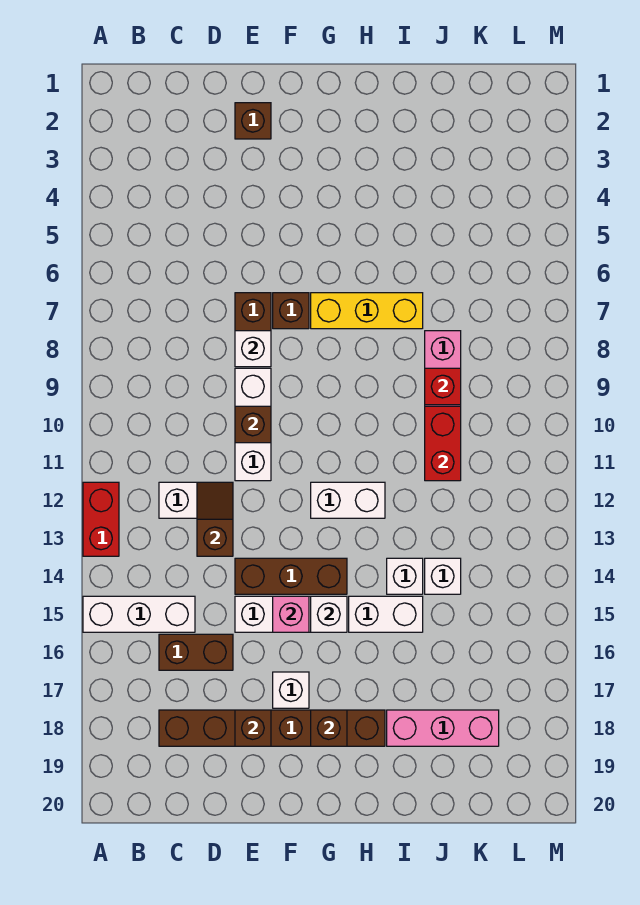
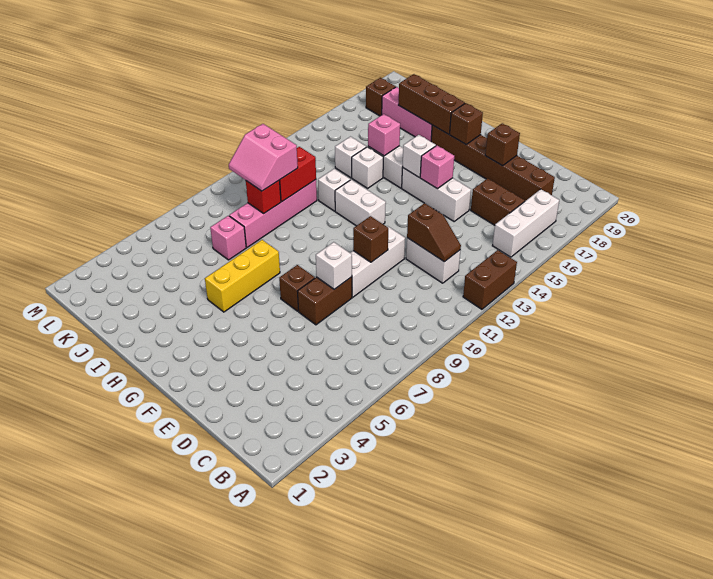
red brick A12:A13 level 1 -> brown brick A12:A13 level 1
white brick A15:C15 level 1 -> white brick B15:B17 level 1
brown slope D12:D13 level 2 top 13 -> brown slope C12:D12 level 2 top D
brown brick E2 level 1 -> brown brick L18 level 1
brown brick E14:G14 level 1 -> brown brick H18:J18 level 2
white brick F17 level 1 -> white brick I12 level 1
yellow brick G7:I7 level 1 -> yellow brick H5:H7 level 1
none -> pink brick I15 level 2
none -> pink brick J7 level 1
none -> pink slope J9:K10 level 3 top 10

